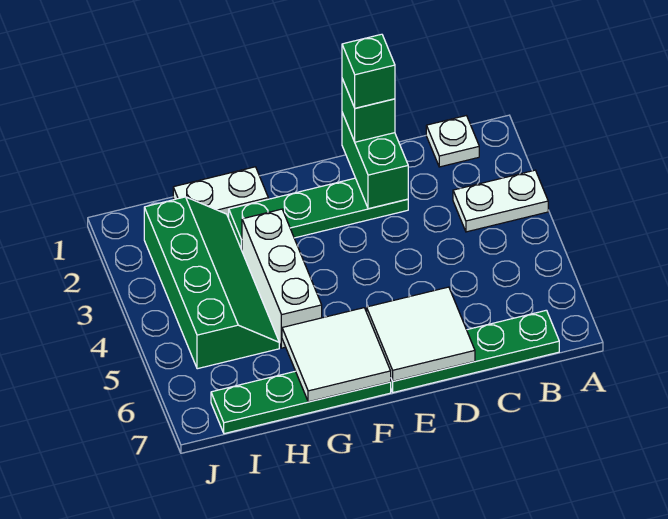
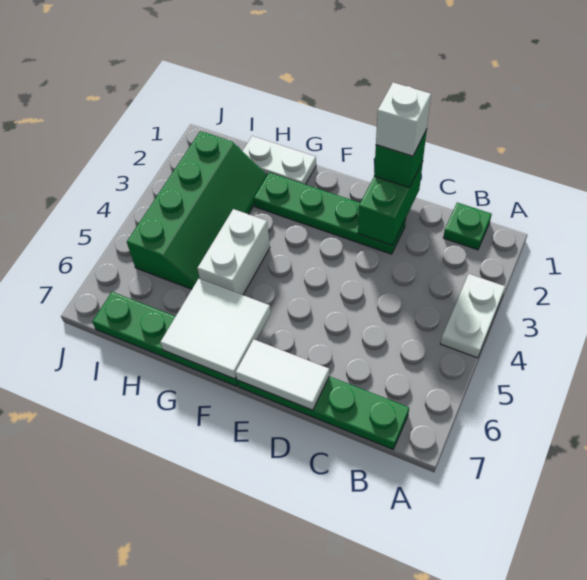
white plate A3:B3 level 1 -> white plate A3:A4 level 1
white plate B1 level 1 -> green plate B1 level 1
green brick D1 level 4 -> white brick D1 level 4
white tile D6:E7 level 2 -> white tile D7:E7 level 2
white brick G3:G5 level 1 -> white brick G4:G5 level 1

